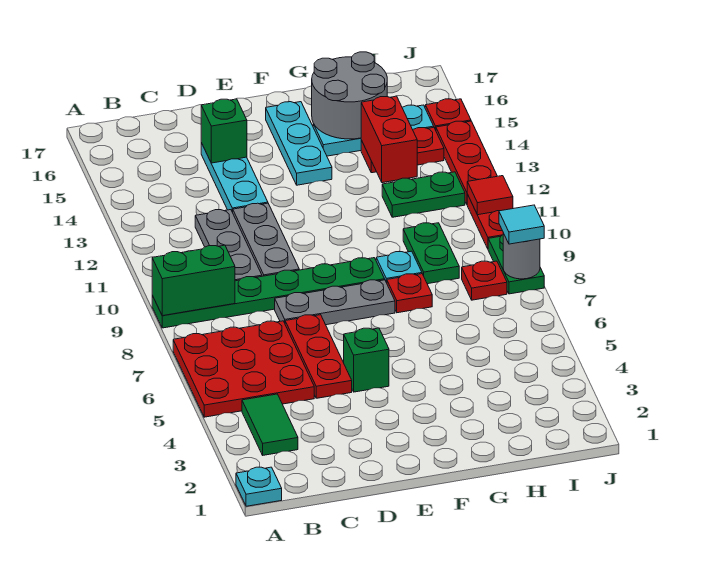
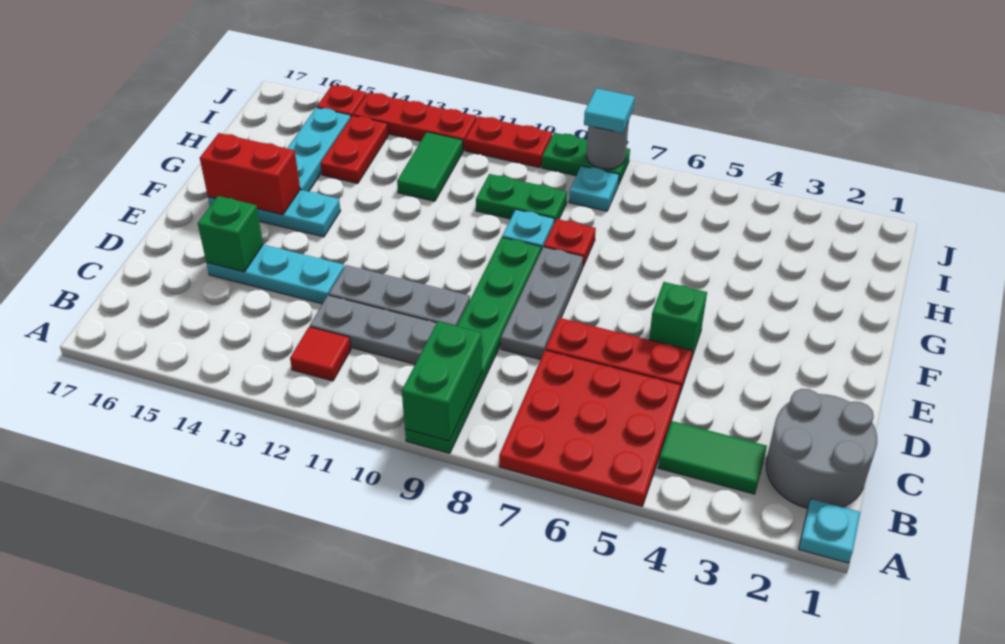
grey round brick G15:H16 level 2 -> grey round brick B1:C2 level 1
green plate H12:I12 level 1 -> green tile H12:I12 level 1
red brick H13:H14 level 2 -> red brick F15:F16 level 2
red plate I8 level 1 -> cyan plate I8 level 1
red tile J11 level 2 -> red tile B12 level 1

